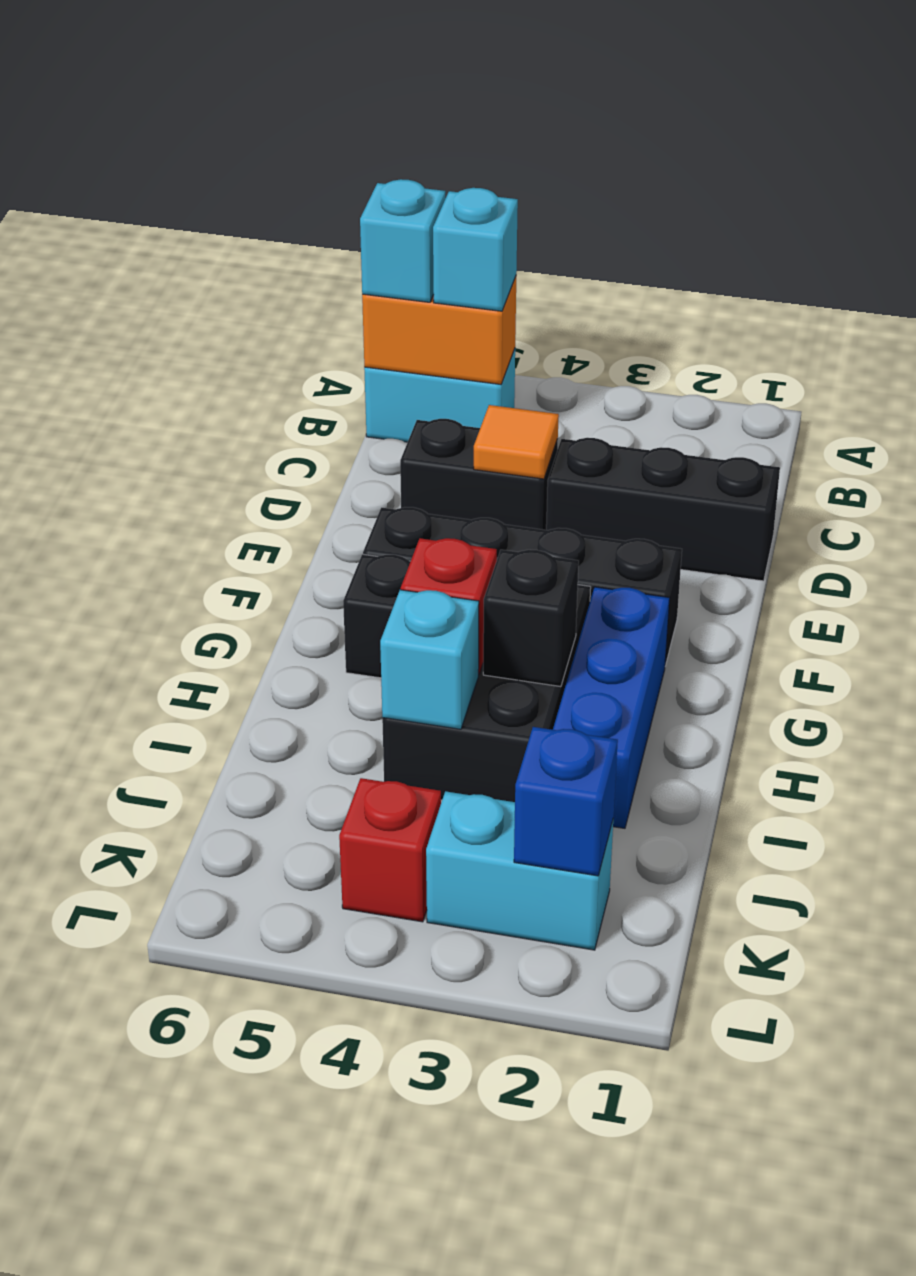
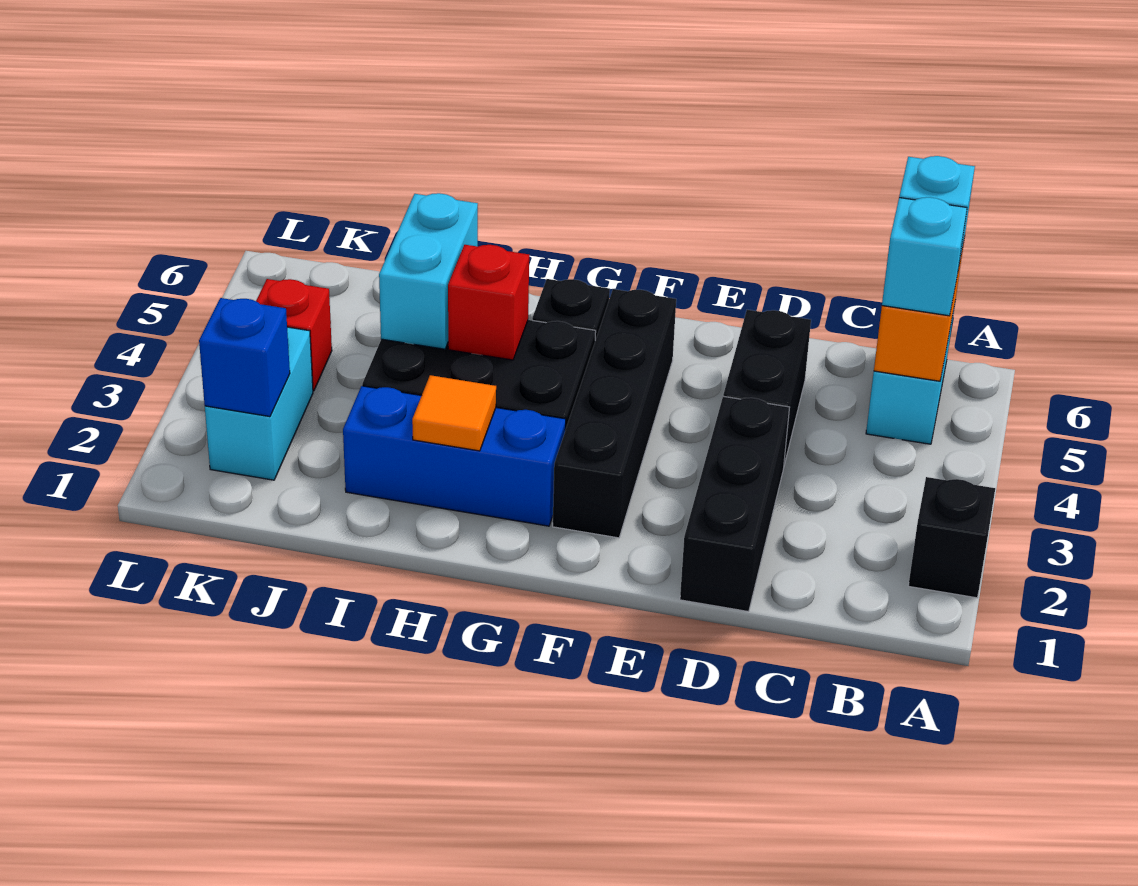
orange tile D4 level 2 -> orange tile H2 level 2
black brick H3 level 2 -> black brick A2 level 1
cyan brick I4 level 2 -> cyan brick I4:I5 level 2

